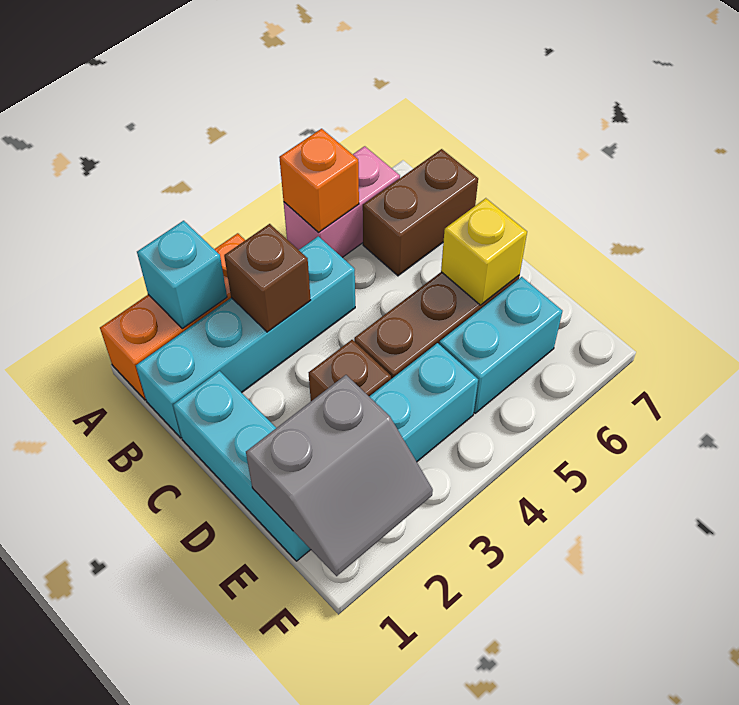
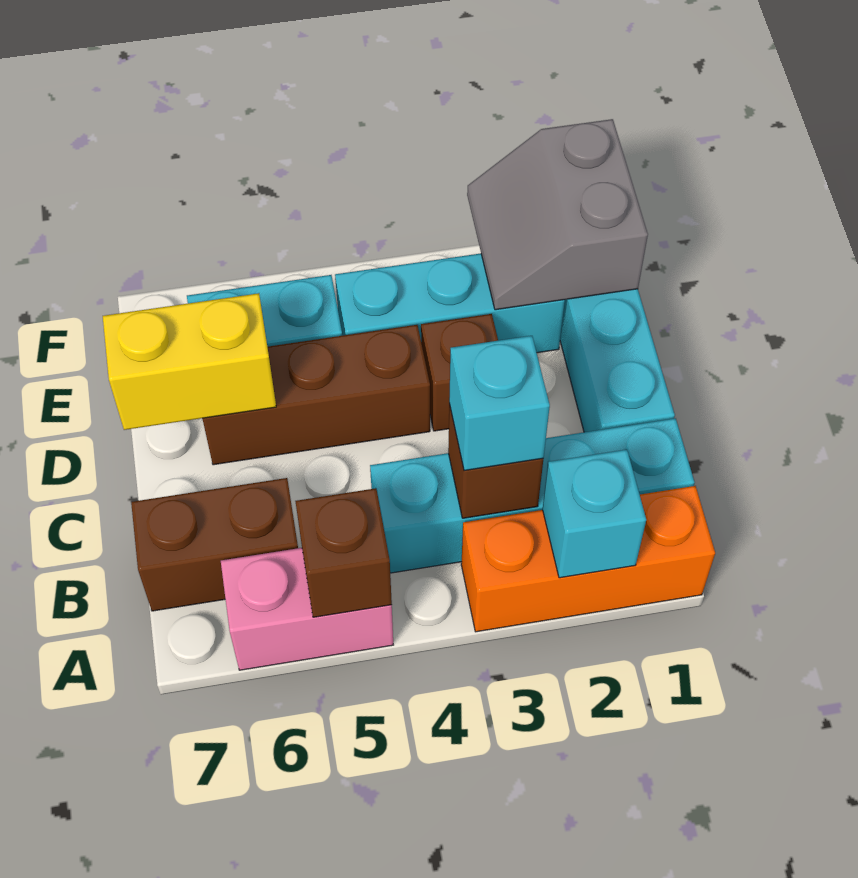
orange brick A5 level 2 -> brown brick A5 level 2
none -> cyan brick B3 level 3
yellow brick D6 level 2 -> yellow brick D6:D7 level 2
grey slope E1:F2 level 2 top E -> grey slope E1:F2 level 2 top 1

